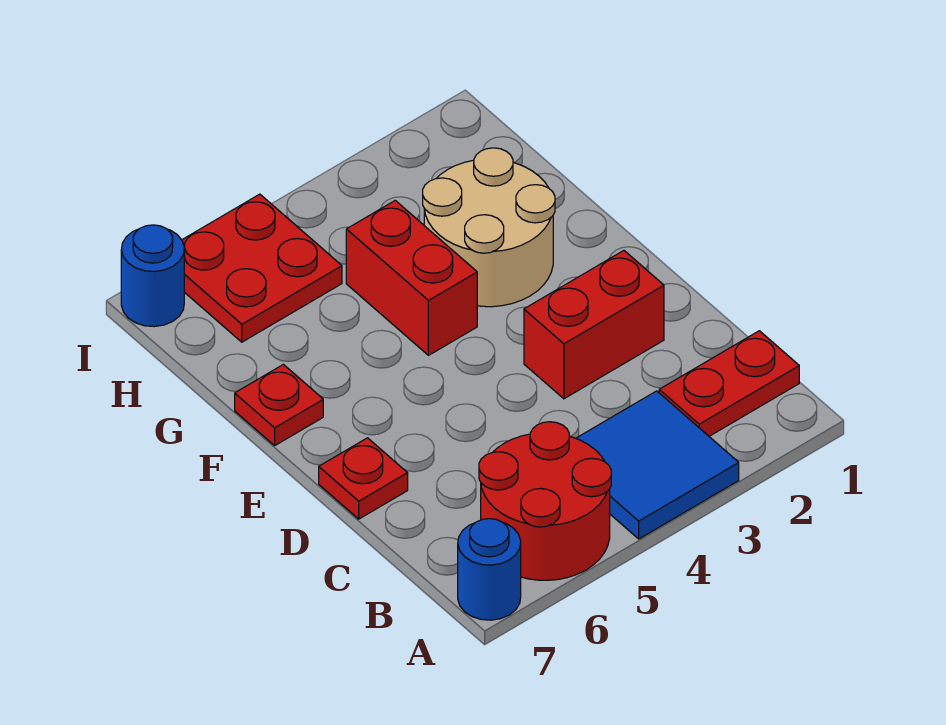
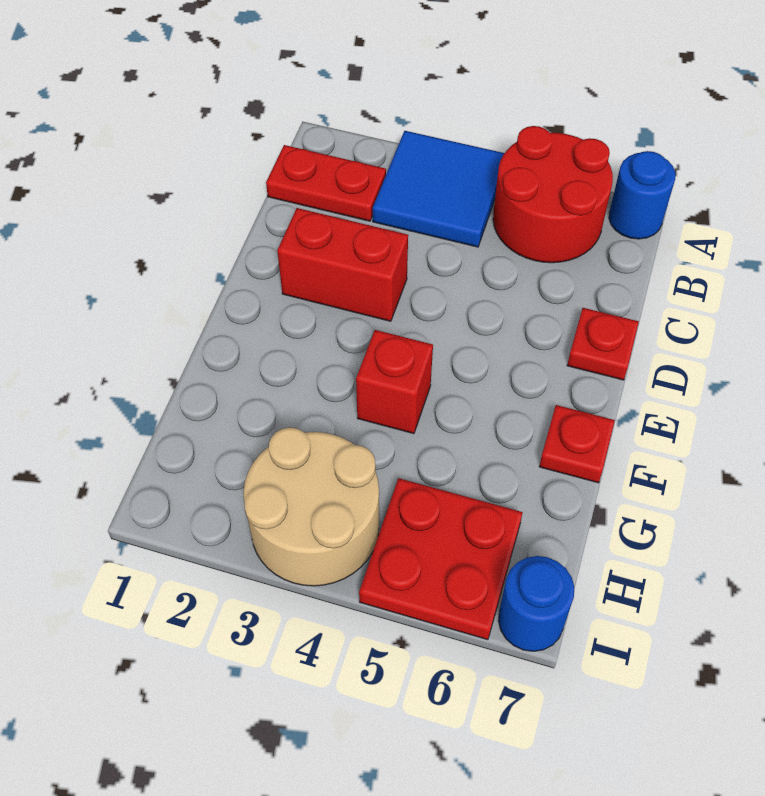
tan round brick F2:G3 level 1 -> tan round brick H3:I4 level 1
red brick F4:G4 level 1 -> red brick F4 level 1

